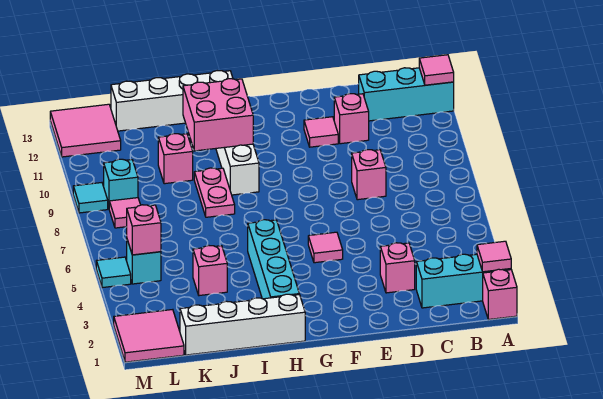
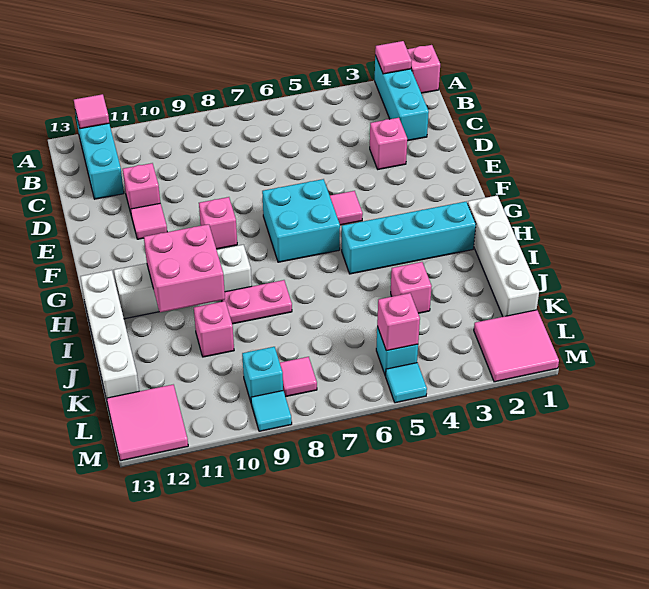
pink brick D8 level 1 -> pink brick F9 level 1
none -> cyan brick F6:G7 level 1

